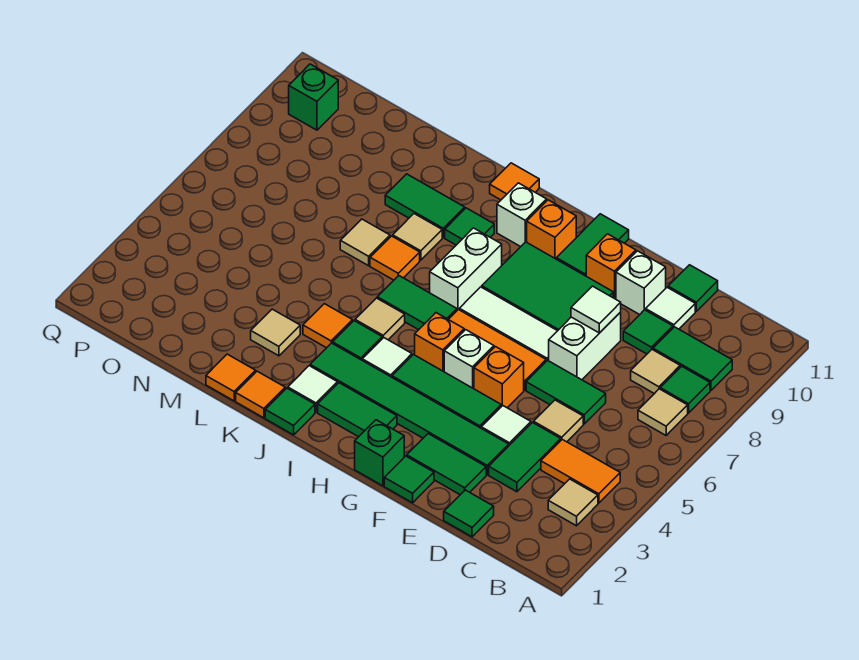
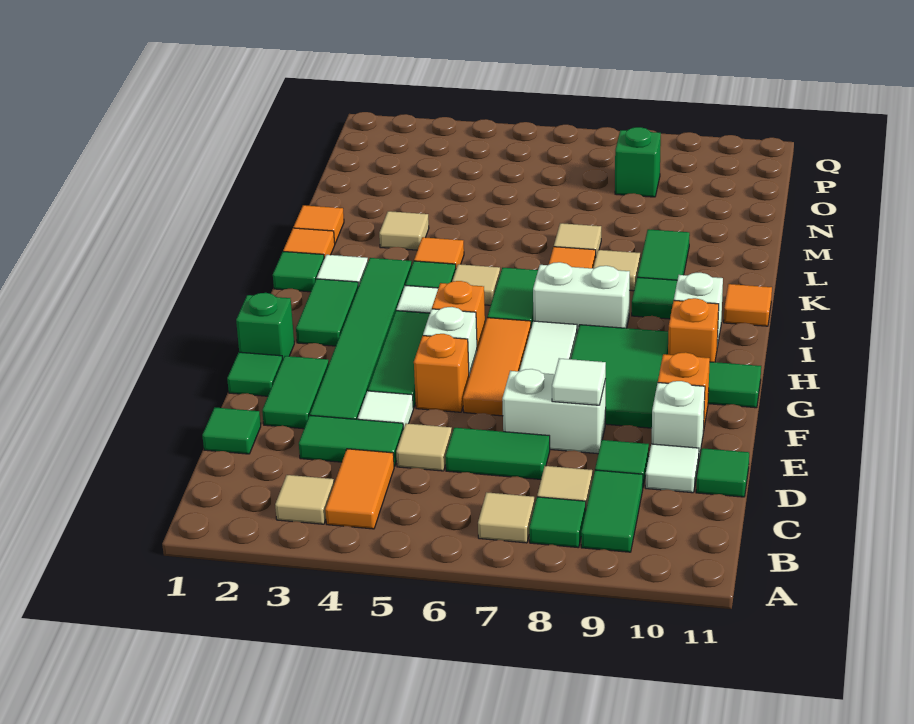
green tile D6:E6 level 1 -> green tile D6:D7 level 1
green brick P10 level 1 -> green brick O8 level 1

